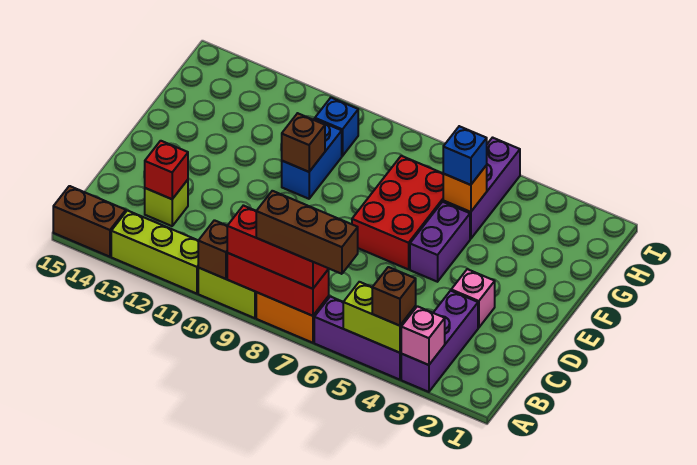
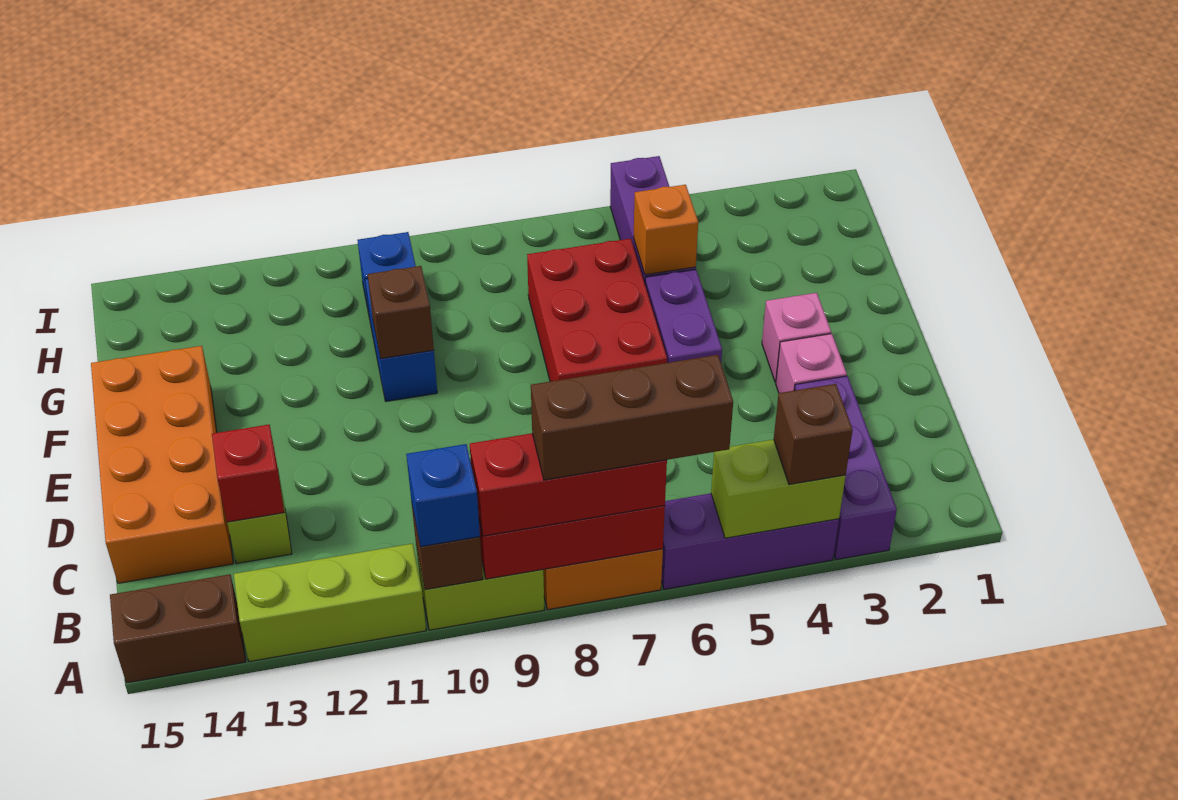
pink brick A3 level 2 -> pink brick E3 level 1
none -> orange brick C14:F15 level 1
blue brick G5 level 3 -> blue brick A10 level 3

